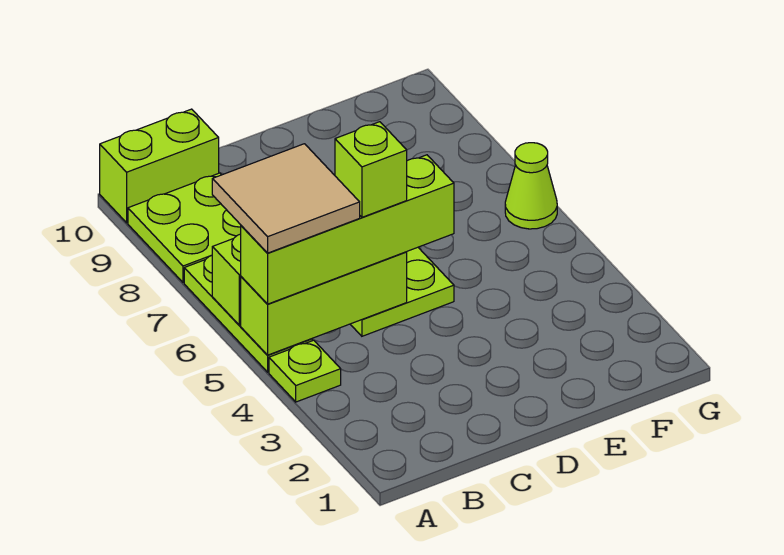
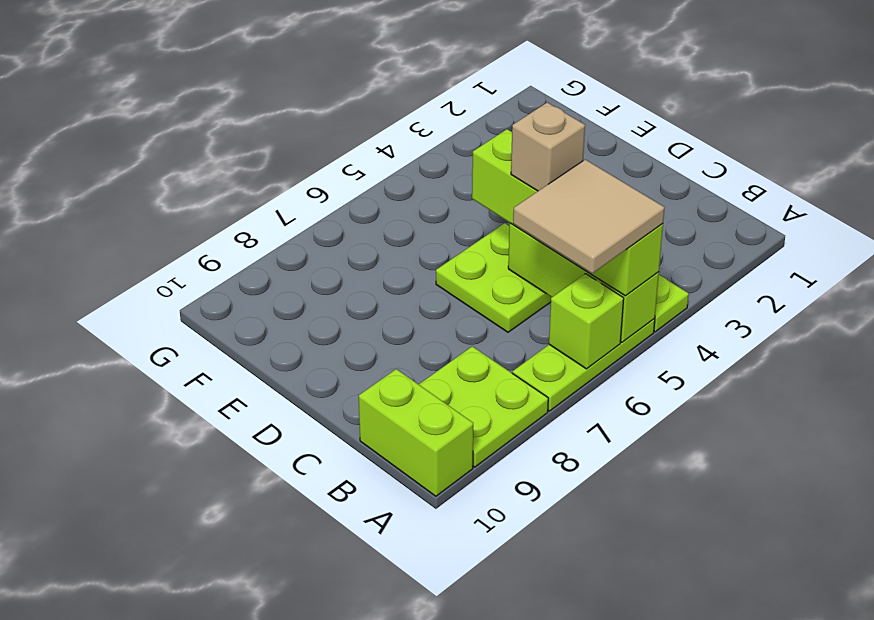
lime brick C5 level 4 -> tan brick C5 level 4
lime cone G6 level 1 -> none

